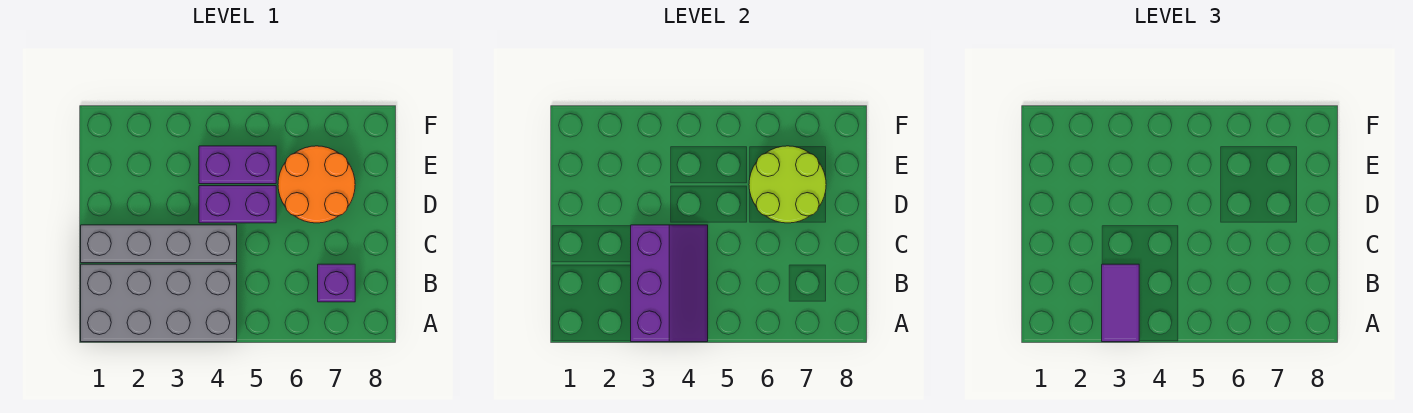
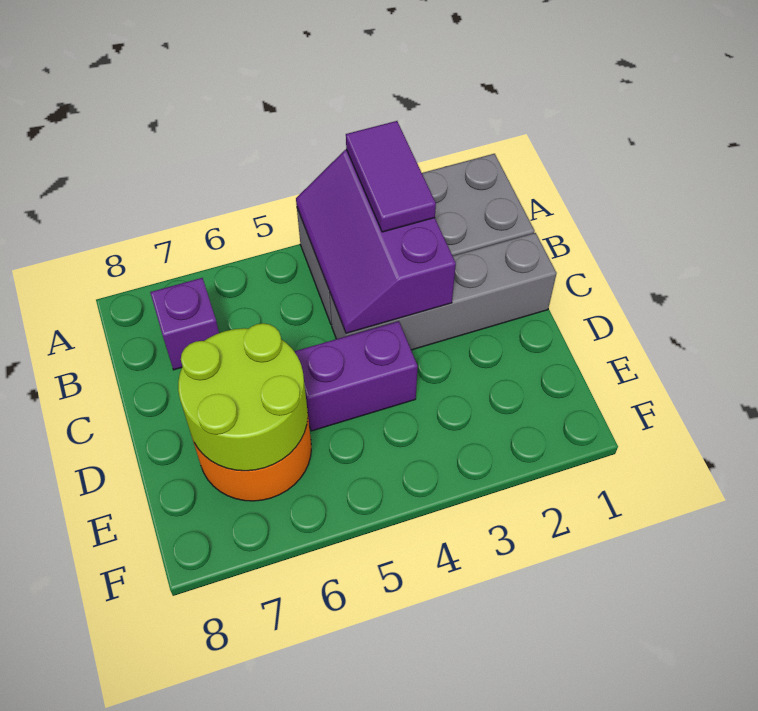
purple brick E4:E5 level 1 -> none

